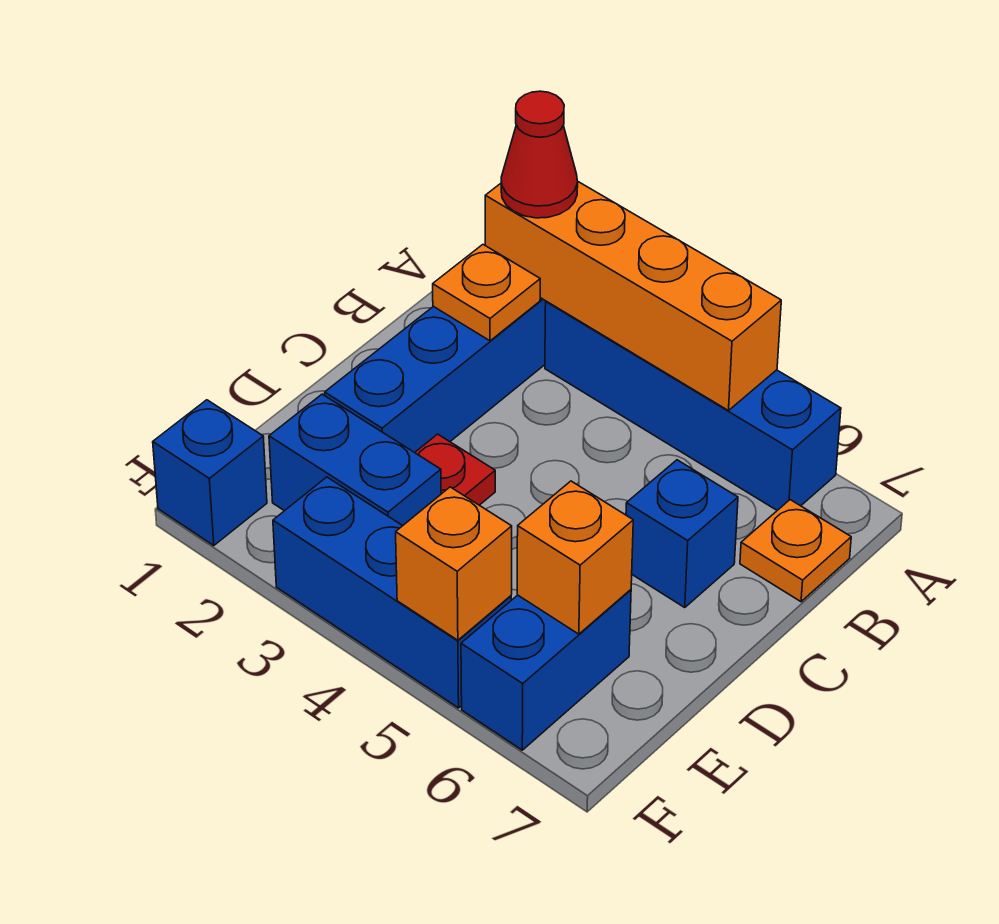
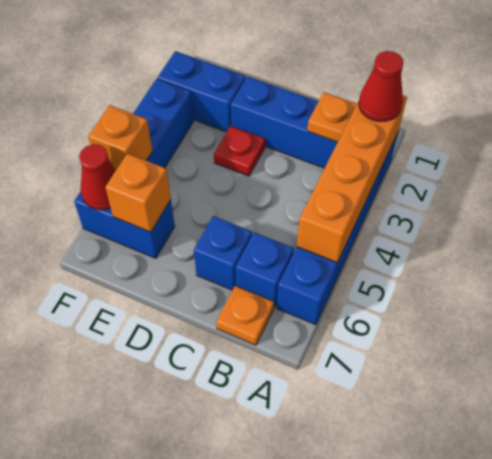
blue brick E2:E3 level 1 -> blue brick E2:F2 level 1
blue brick F1 level 1 -> blue brick B6 level 1
none -> red cone F6 level 2

